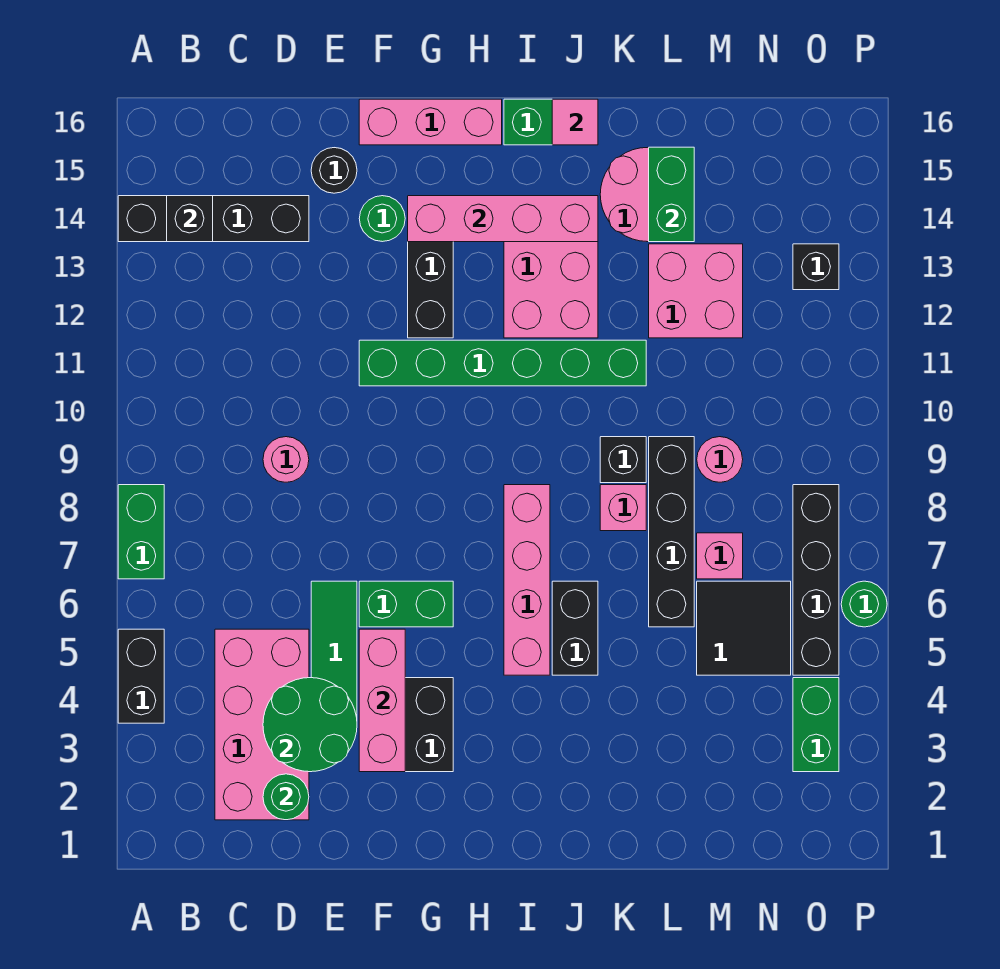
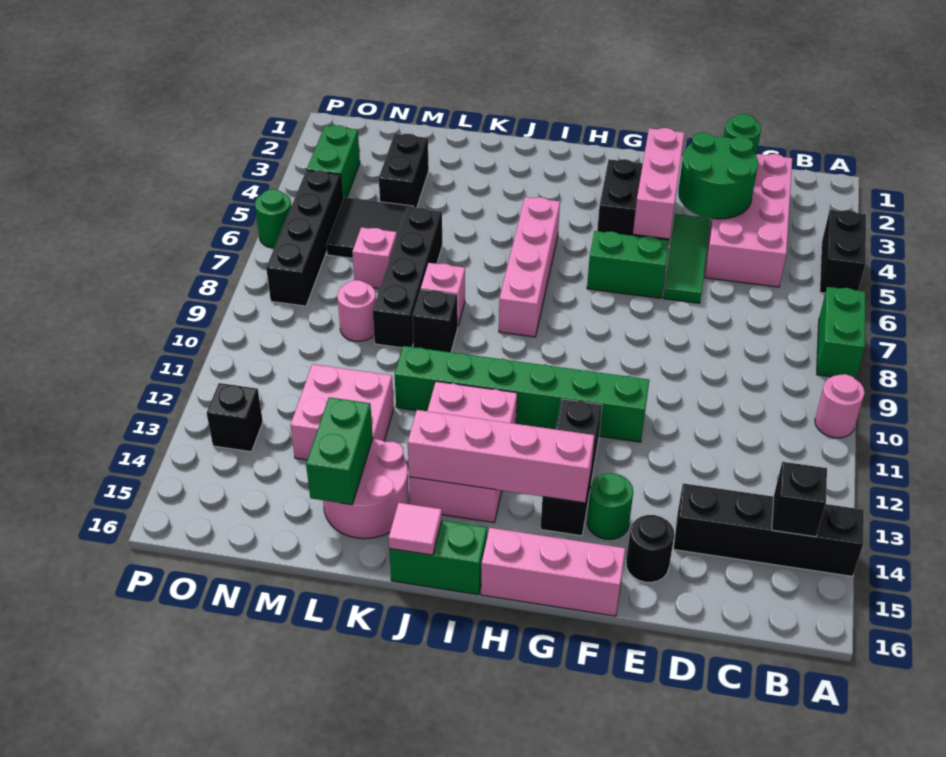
pink round brick D9 level 1 -> pink round brick A10 level 1
black brick J5:J6 level 1 -> black brick M3:M4 level 1

